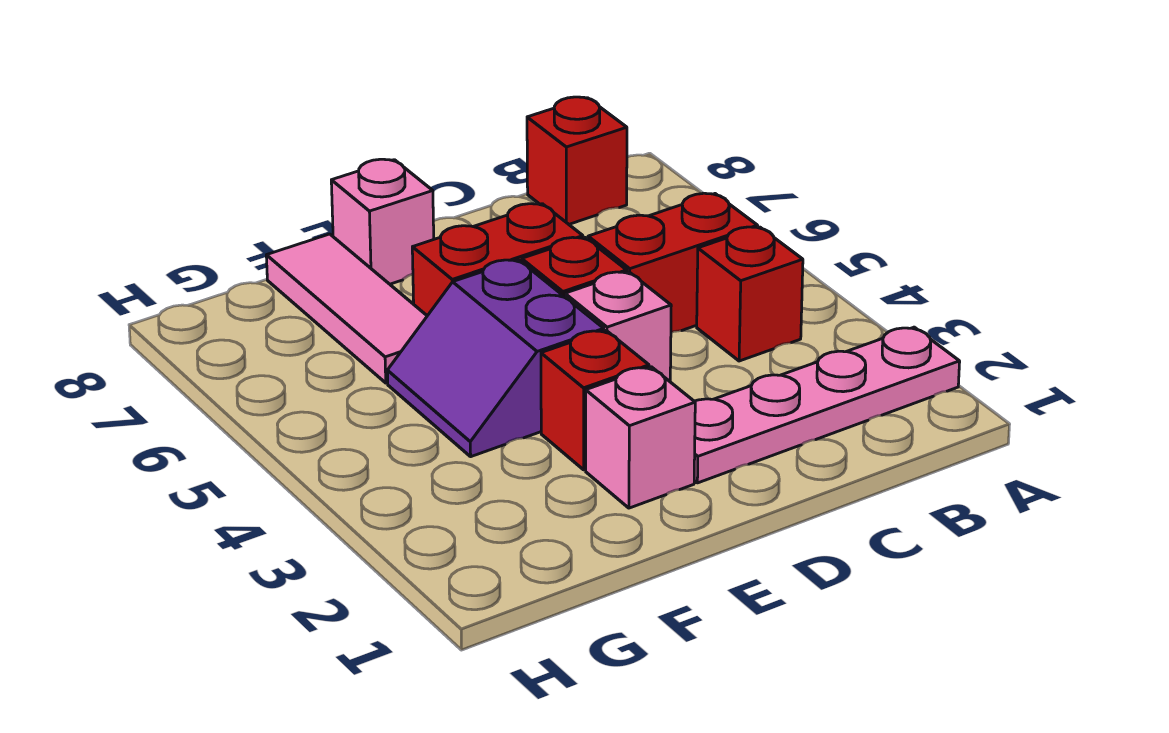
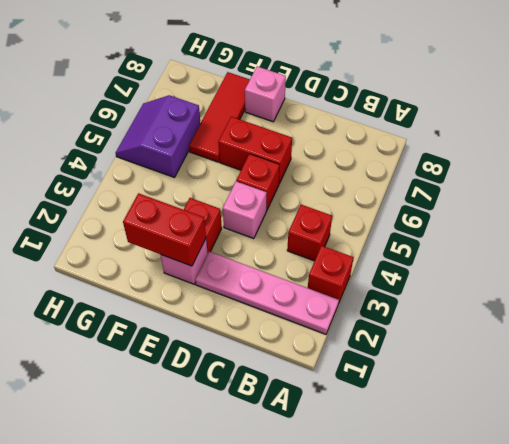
red brick B5:C5 level 1 -> red brick E2:F2 level 2
red brick B8 level 1 -> red brick A3 level 1
purple slope E4:F5 level 1 top E -> purple slope G5:H6 level 1 top G
pink tile F6:F8 level 1 -> red tile F6:F8 level 1

